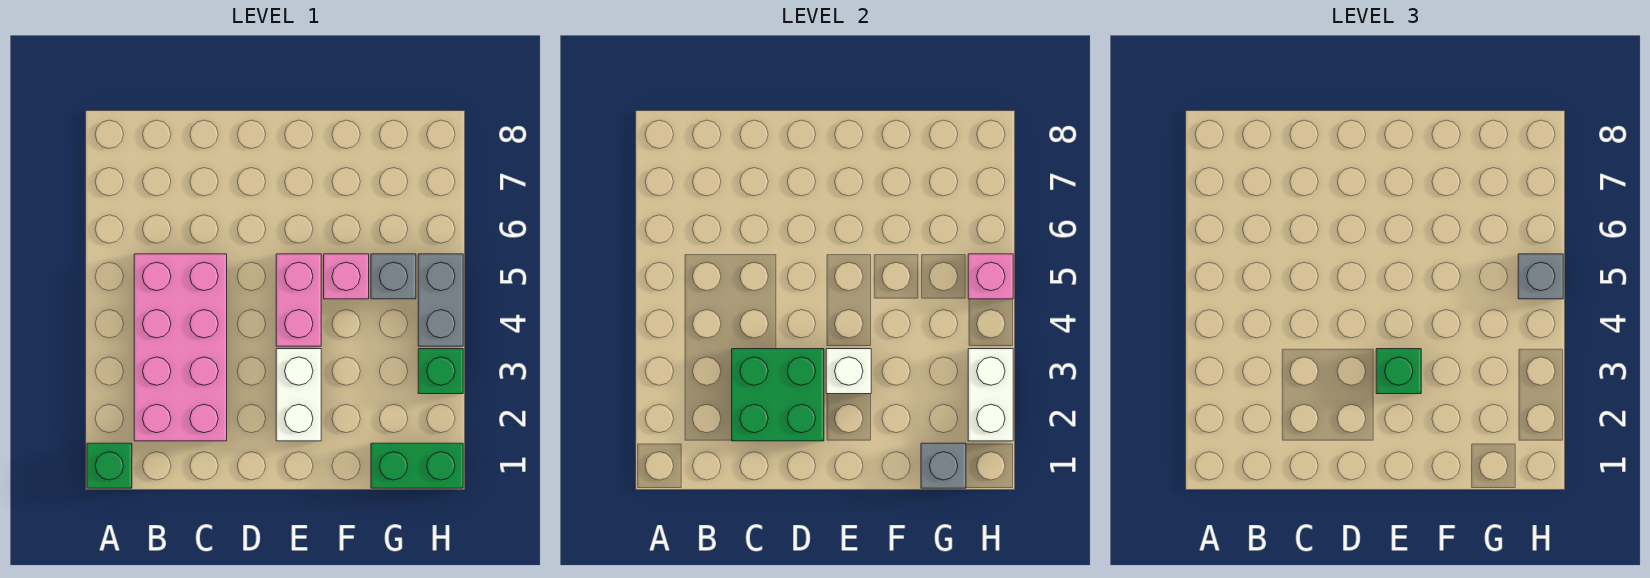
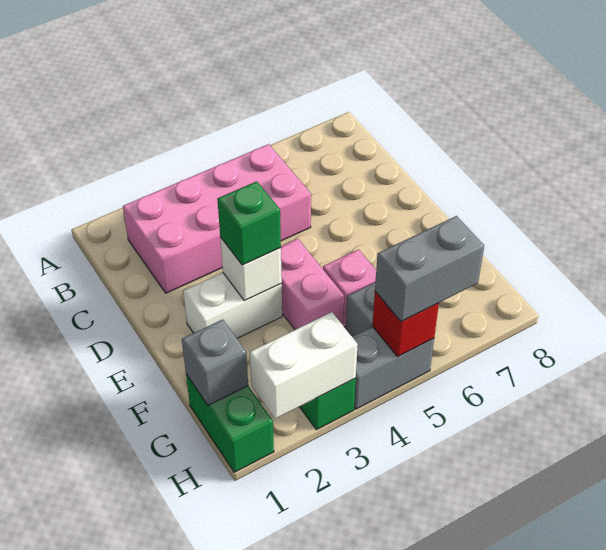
green brick A1 level 1 -> none
green brick C2:D3 level 2 -> none
pink brick E4:E5 level 1 -> pink brick E4:F4 level 1
pink brick H5 level 2 -> red brick H5 level 2
grey brick H5 level 3 -> grey brick H5:H6 level 3

